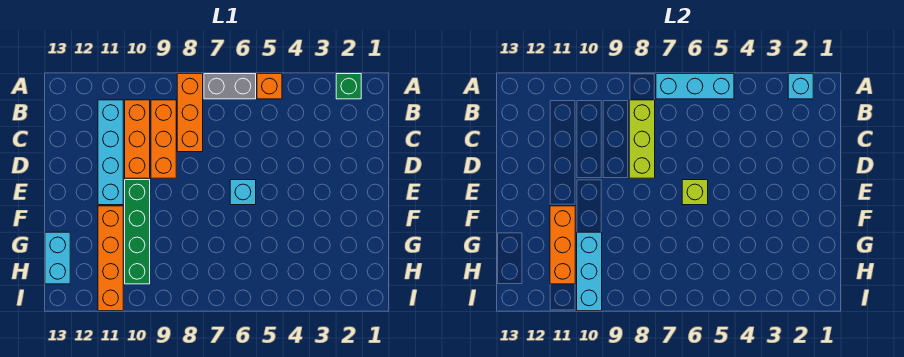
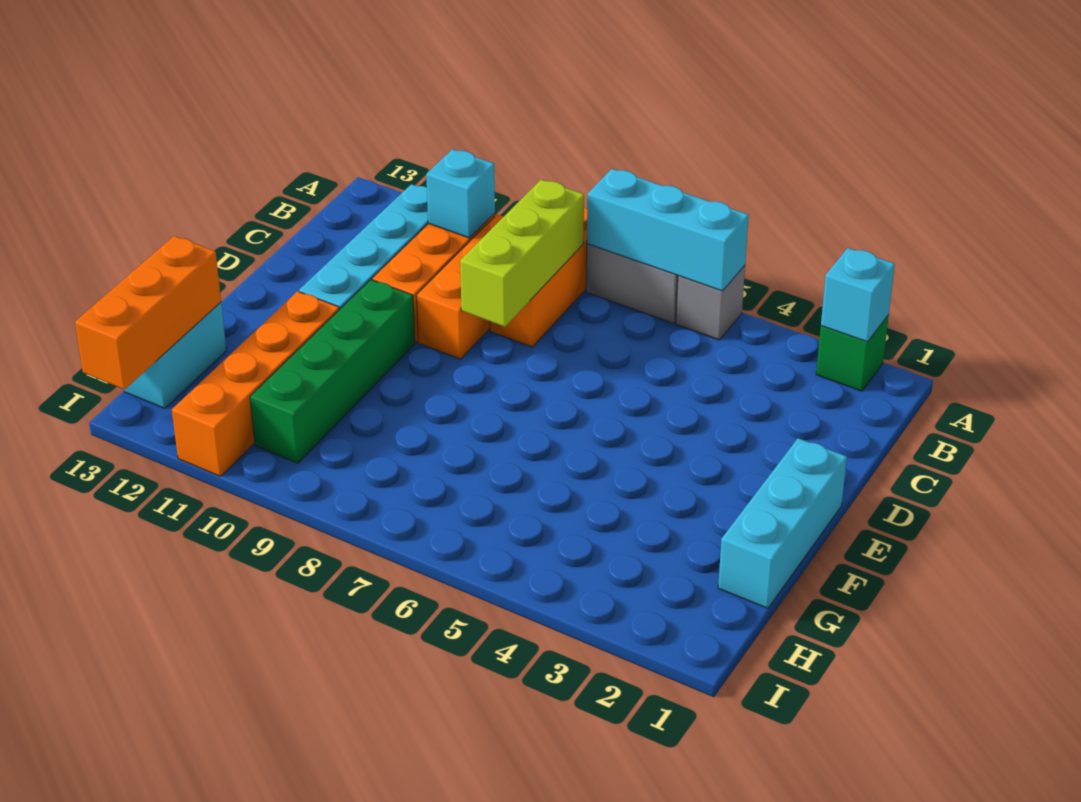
orange brick A5 level 1 -> grey brick A5 level 1
cyan brick E6 level 1 -> cyan brick B10 level 2
lime brick E6 level 2 -> none
orange brick F11:H11 level 2 -> orange brick G13:I13 level 2
cyan brick G10:I10 level 2 -> cyan brick E1:G1 level 1

